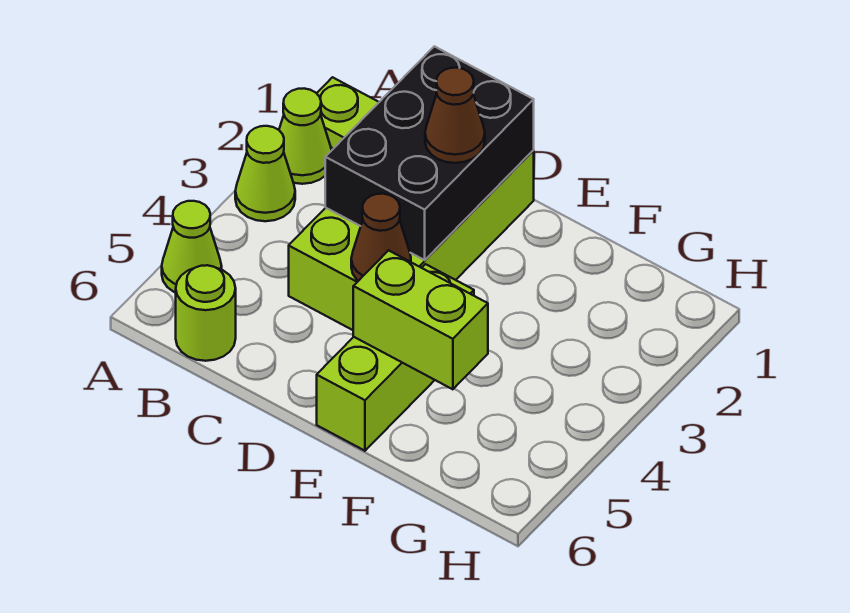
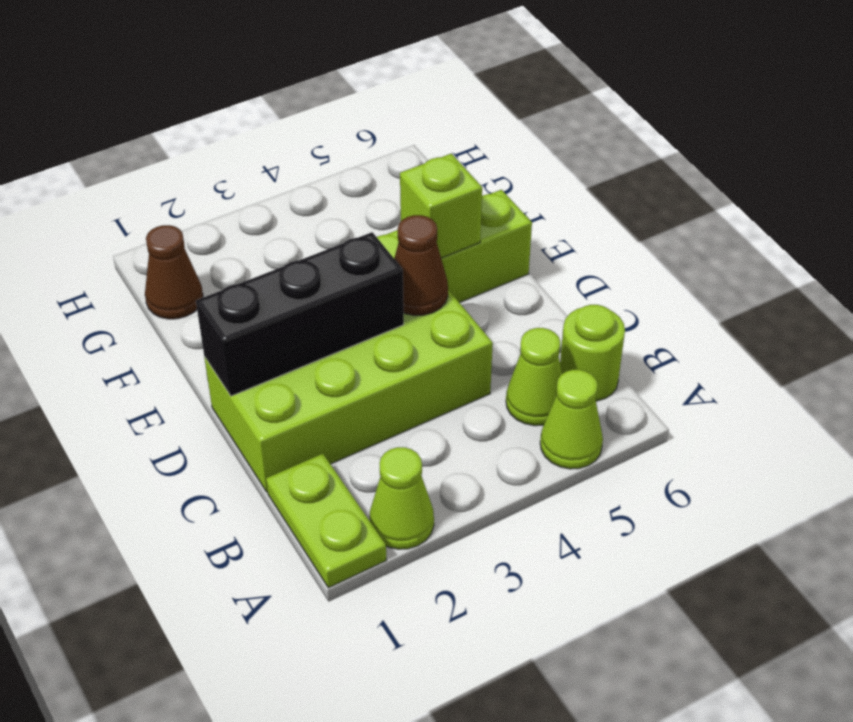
lime cone A3 level 1 -> lime cone B5 level 1
black brick C1:D3 level 2 -> black brick D1:D3 level 2
brown cone D2 level 3 -> brown cone G1 level 1
lime brick E5:F5 level 2 -> lime brick E5 level 2

